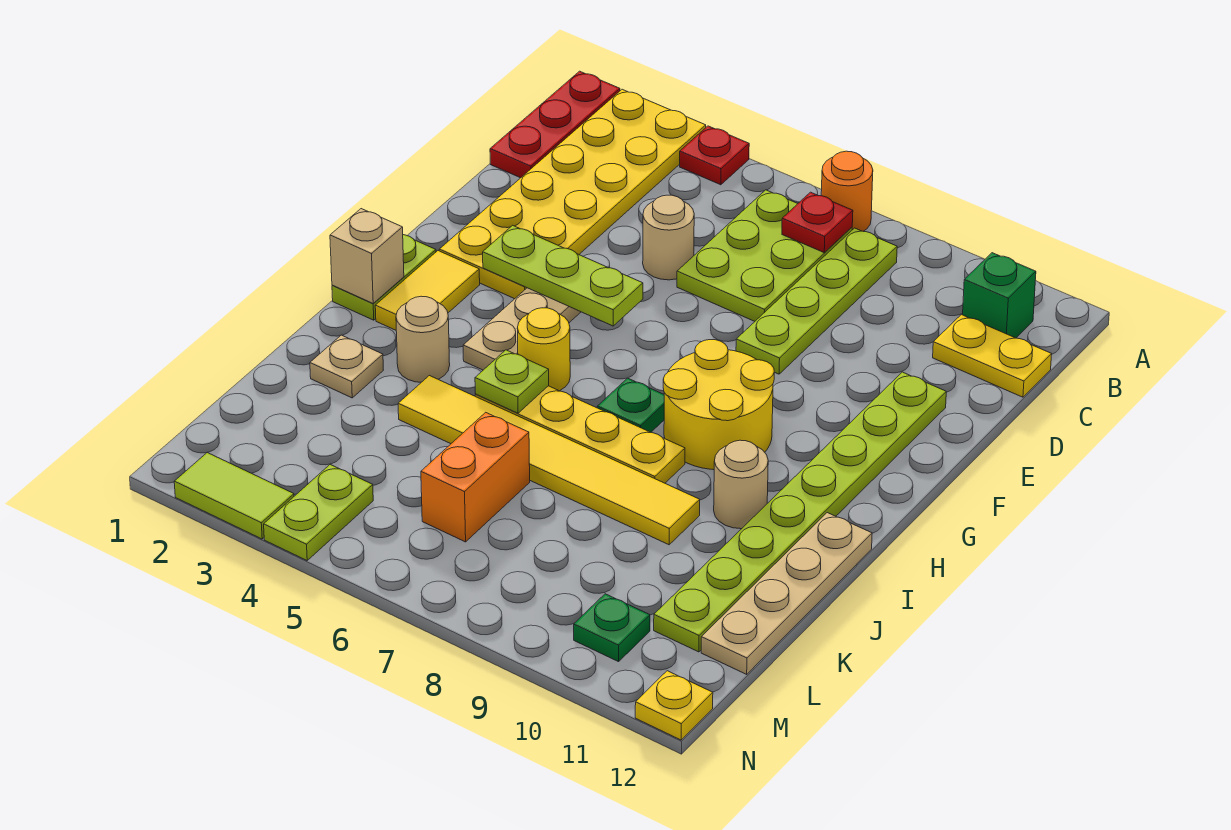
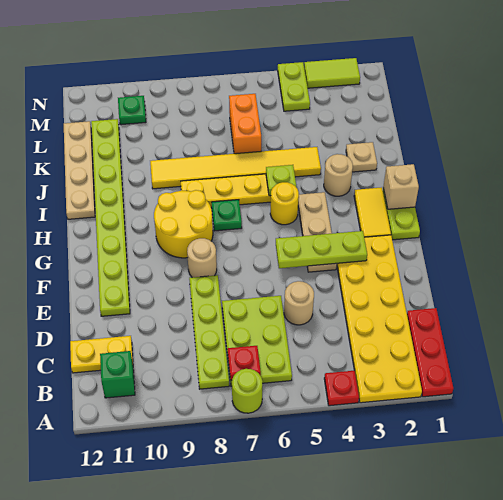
orange round brick A7 level 1 -> lime round brick A7 level 1
tan round brick I10 level 1 -> tan round brick F8 level 1
yellow plate N12 level 1 -> none

